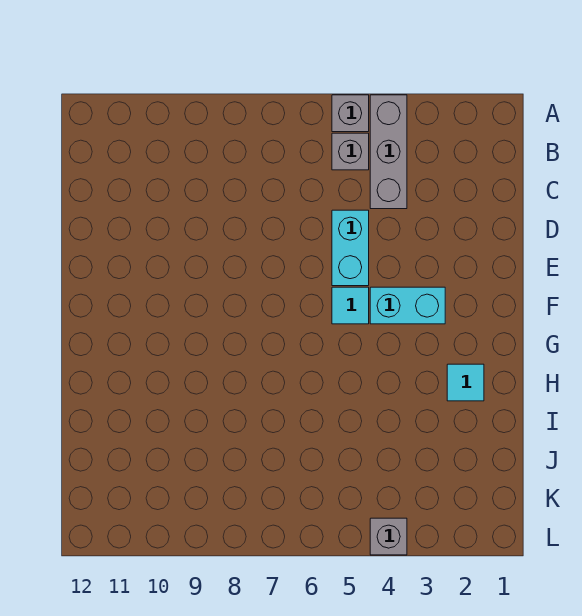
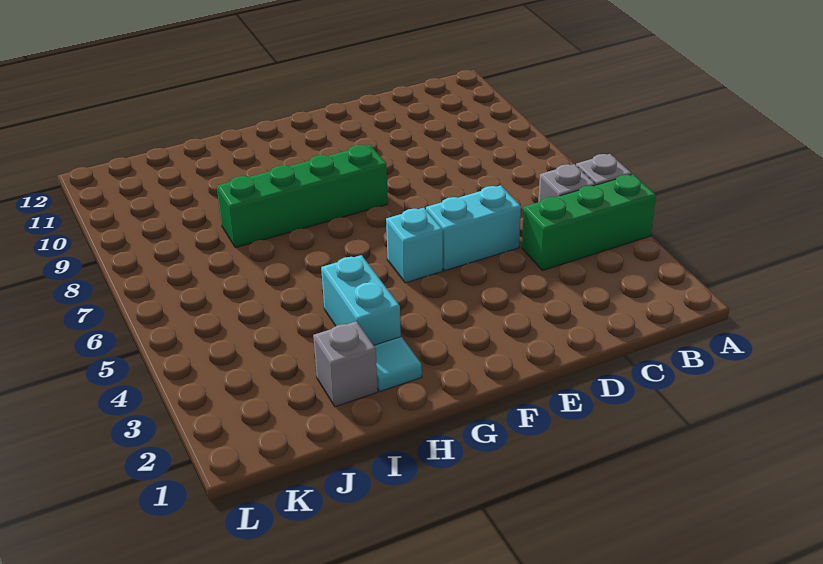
grey brick A4:C4 level 1 -> green brick A4:C4 level 1
cyan brick F3:F4 level 1 -> cyan brick H3:H4 level 1
cyan tile F5 level 1 -> cyan brick F5 level 1
none -> green brick F8:I8 level 1
grey brick L4 level 1 -> grey brick I2 level 1

